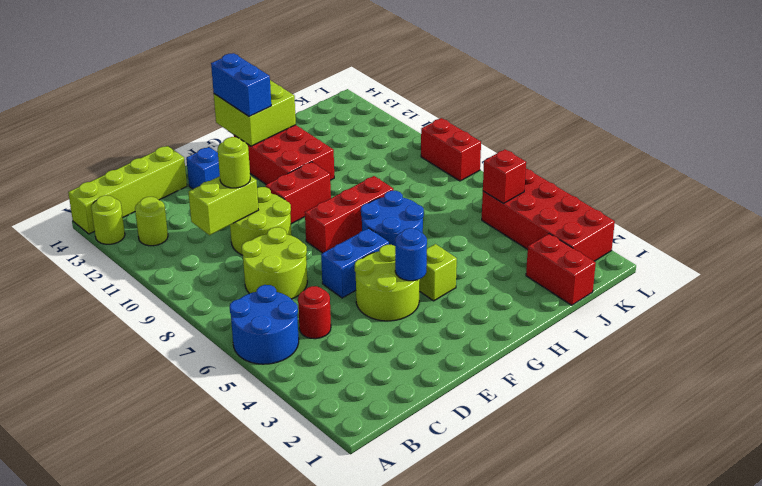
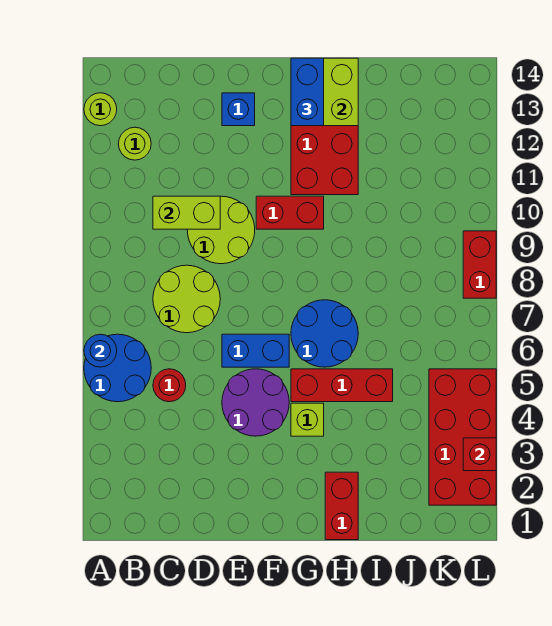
lime brick A14:D14 level 1 -> none
lime round brick D10 level 3 -> none
lime round brick E4:F5 level 1 -> purple round brick E4:F5 level 1
blue round brick F4 level 2 -> blue round brick A6 level 2
red brick F8:H8 level 1 -> red brick G5:I5 level 1
red brick J1:J2 level 1 -> red brick H1:H2 level 1
red brick K5 level 2 -> red brick L3 level 2

